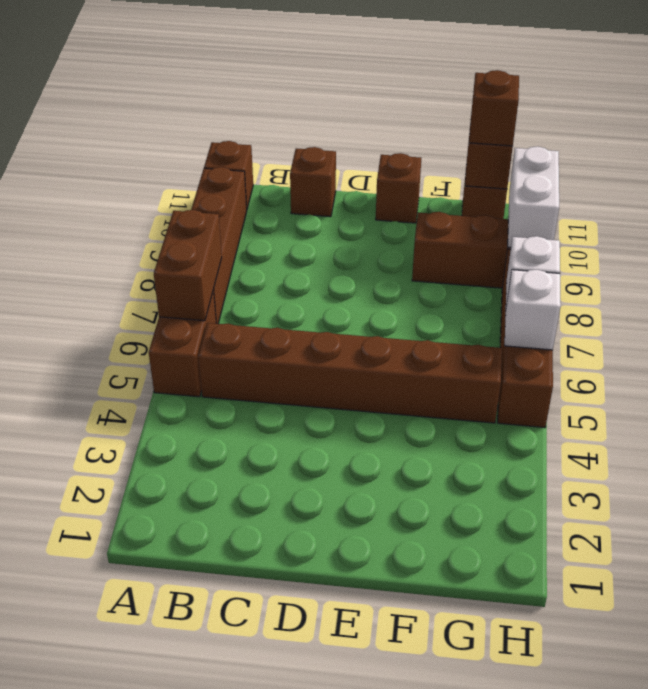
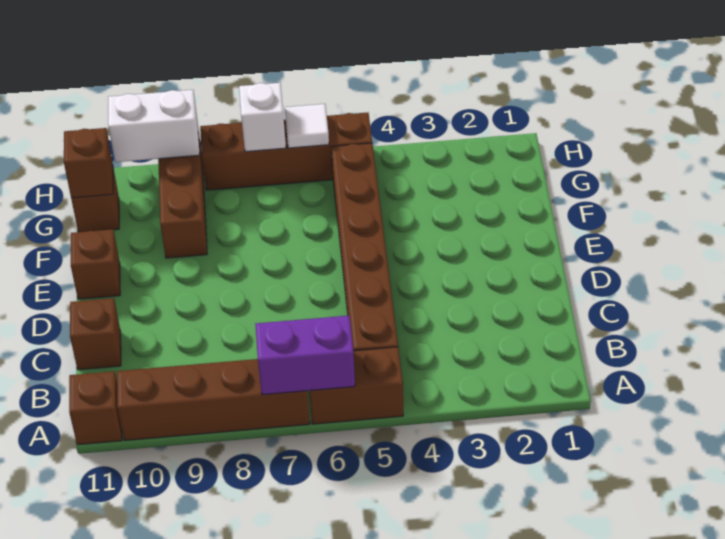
brown brick A6:A7 level 2 -> purple brick A6:A7 level 2
brown brick G11 level 3 -> none
white brick H6 level 2 -> white tile H6 level 2

